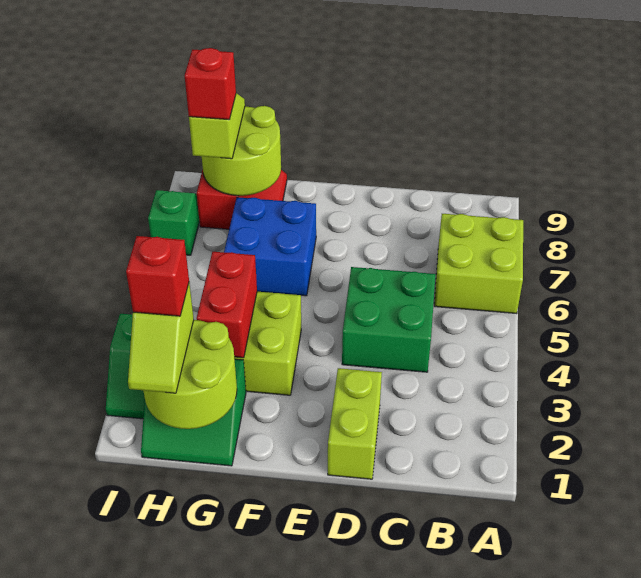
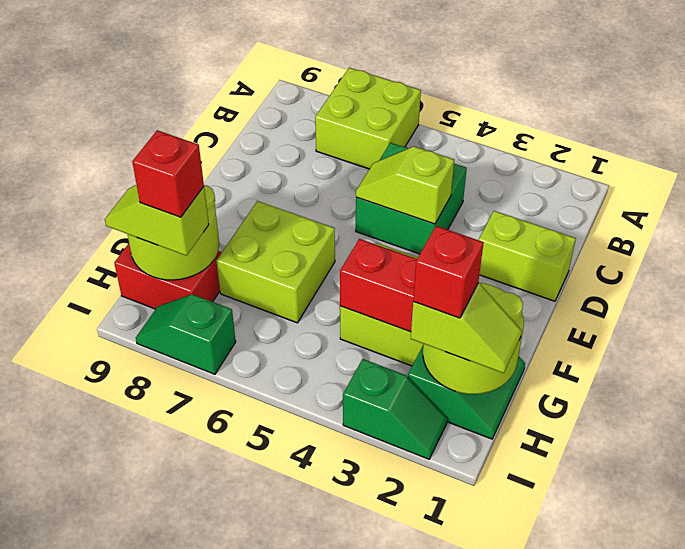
none -> lime slope D4:D5 level 2 top 4
blue brick F6:G7 level 1 -> lime brick F6:G7 level 1

